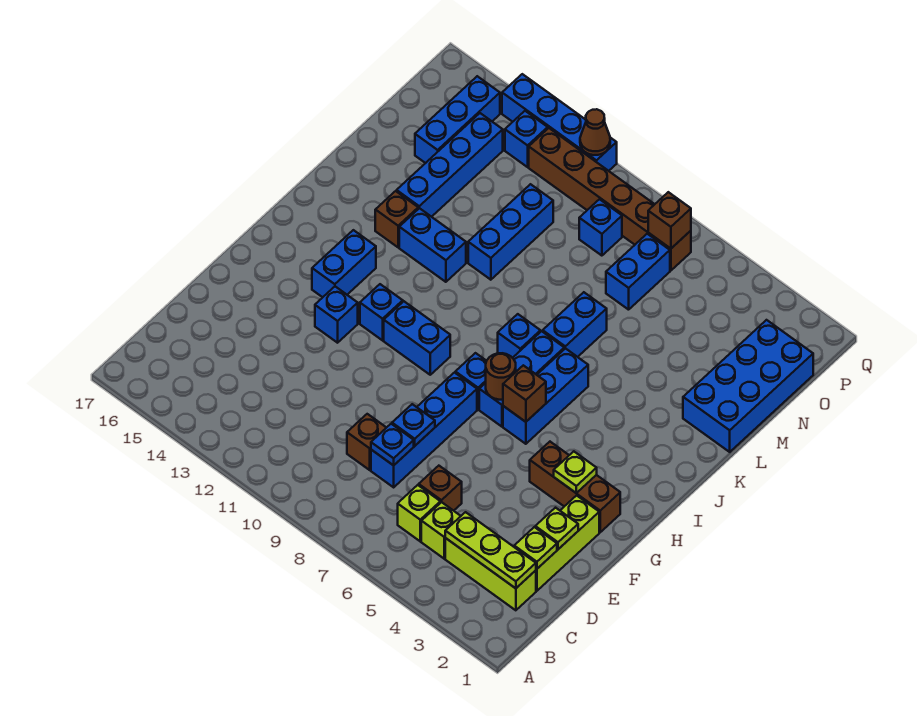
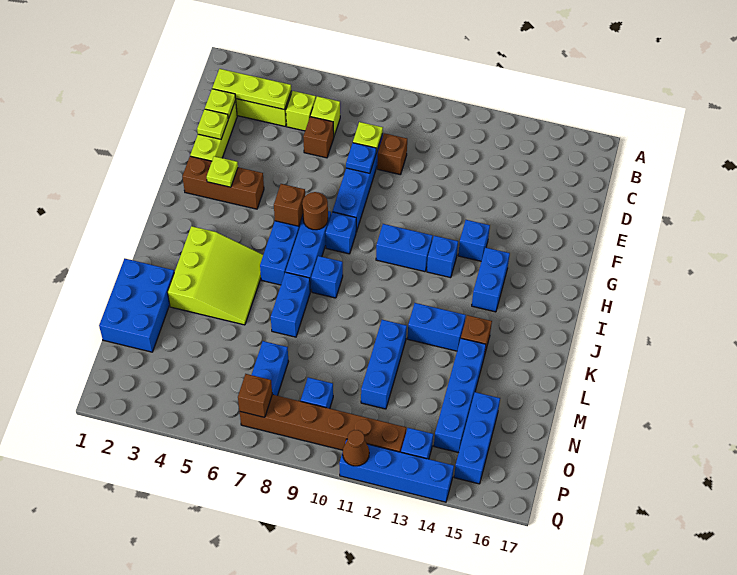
blue plate D8 level 2 -> lime plate D8 level 2
none -> lime slope J3:L5 level 1 top 3
blue brick L1:O2 level 1 -> blue brick L1:N2 level 1

